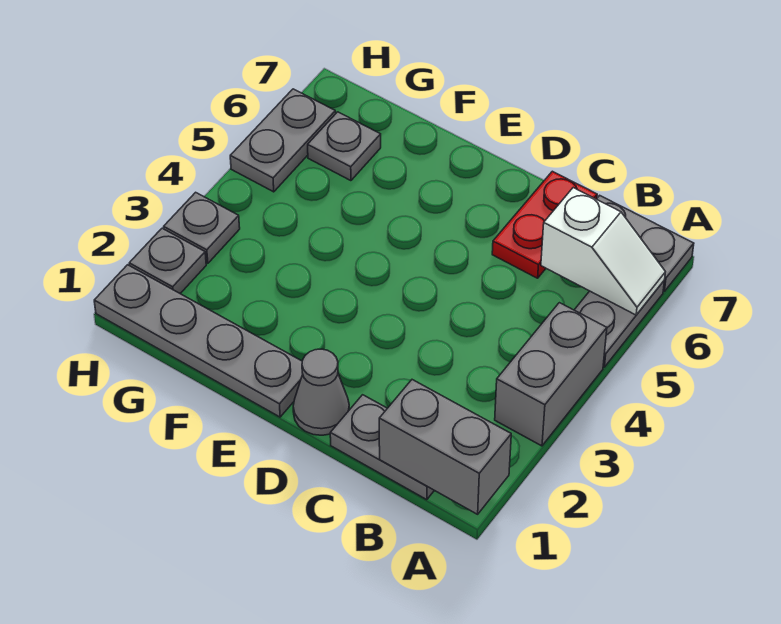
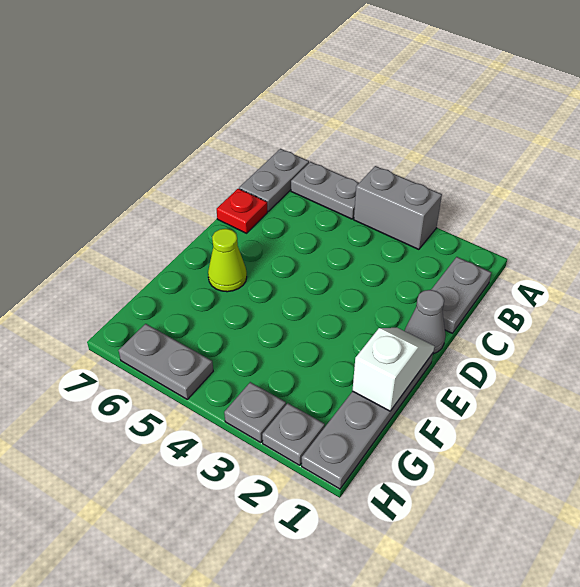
grey brick A1:B1 level 2 -> none
white slope A6:B6 level 2 top B -> white slope E1:F1 level 2 top F
red plate C6:C7 level 1 -> red plate C7 level 1
none -> lime cone E6 level 1
grey plate G6 level 1 -> none

